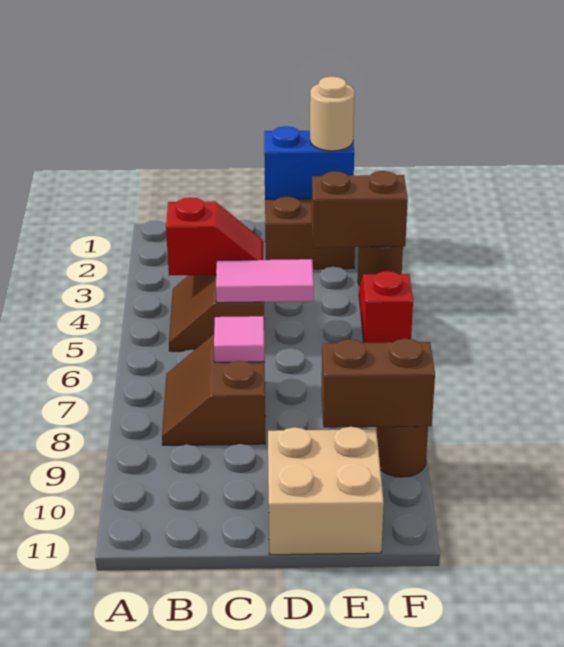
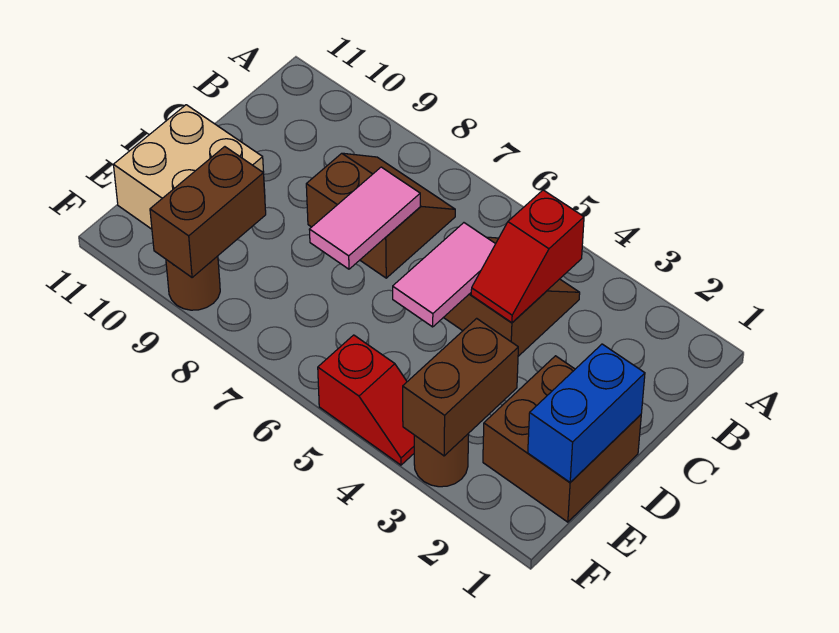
pink tile C7 level 2 -> pink tile C7:D7 level 2
tan round brick E1 level 3 -> none

